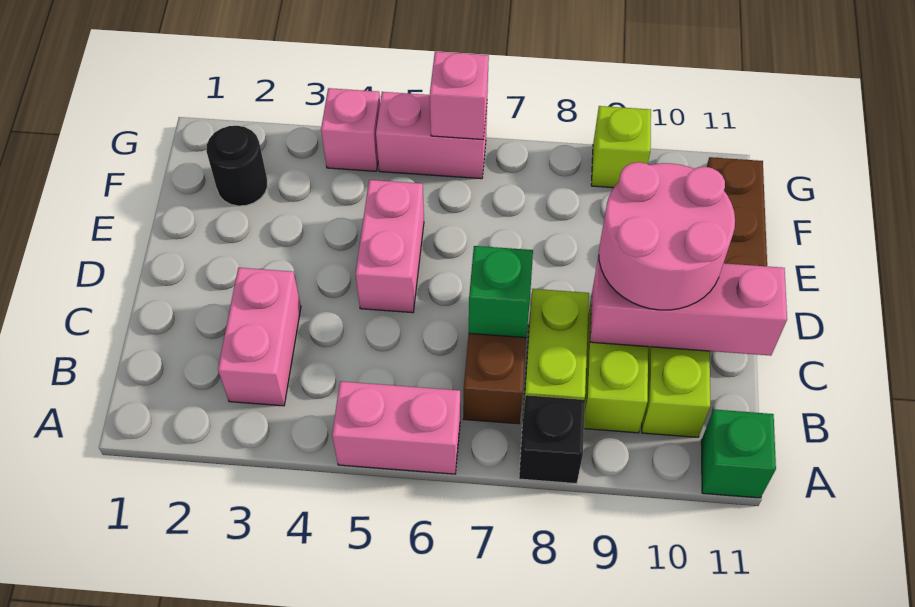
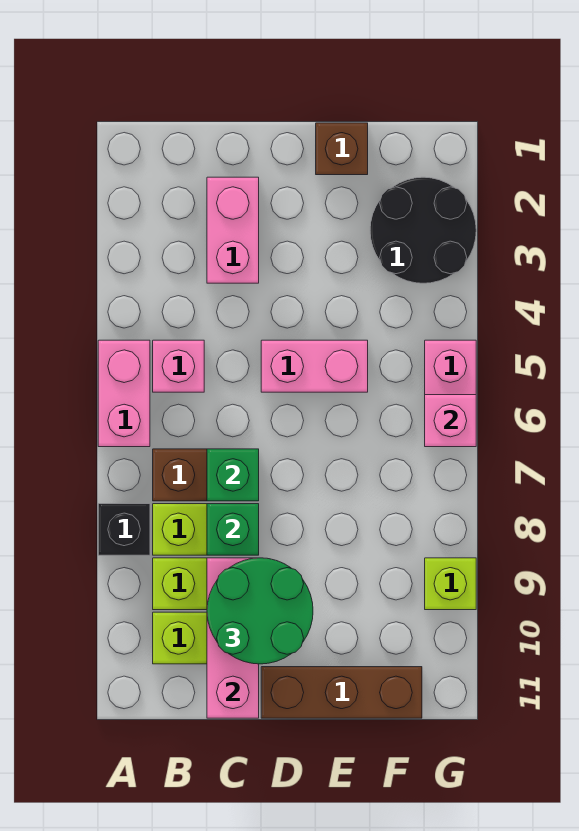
green brick A11 level 1 -> green brick C8 level 2
pink brick B3:C3 level 1 -> pink brick C2:C3 level 1
pink round brick C9:D10 level 3 -> green round brick C9:D10 level 3
none -> brown brick E1 level 1
black round brick F2 level 1 -> black round brick F2:G3 level 1
pink brick G4 level 1 -> pink brick B5 level 1

